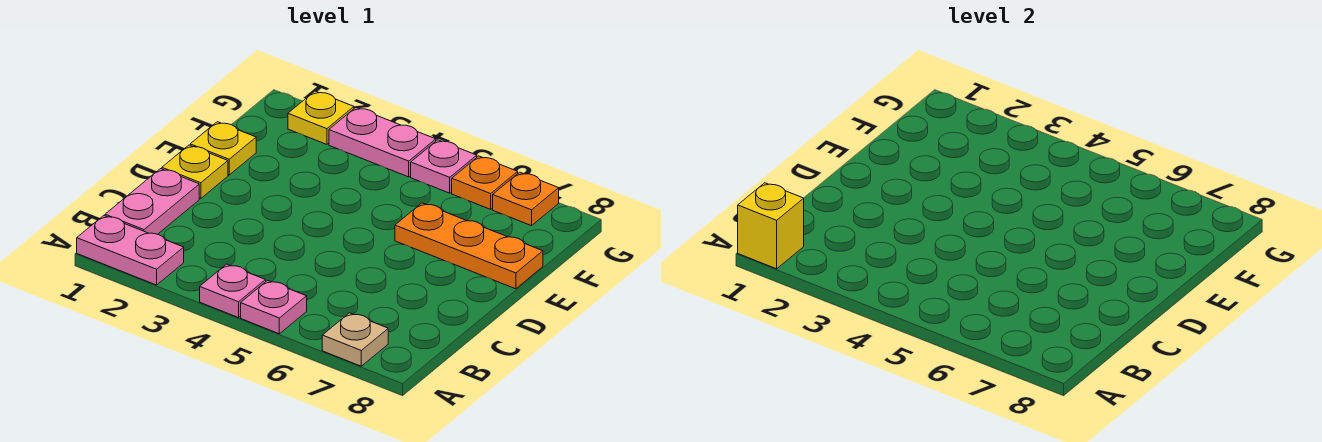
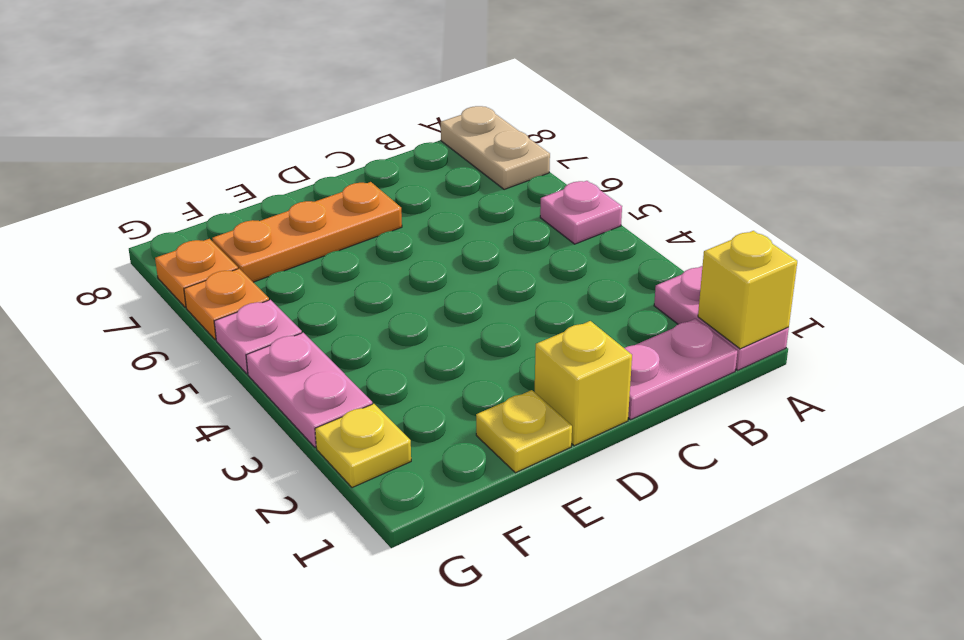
pink plate A4 level 1 -> none
tan plate A7 level 1 -> tan plate A7:A8 level 1
yellow plate D1 level 1 -> yellow brick D1 level 1
orange plate E6:E8 level 1 -> orange plate D7:F7 level 1

